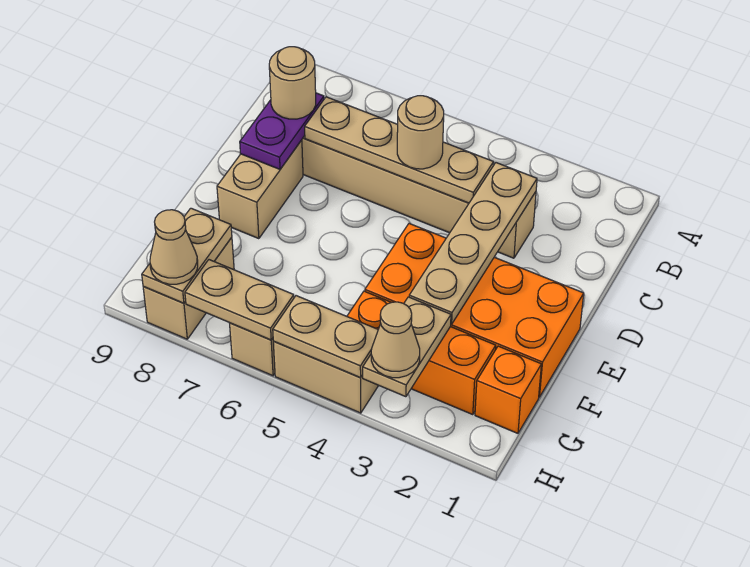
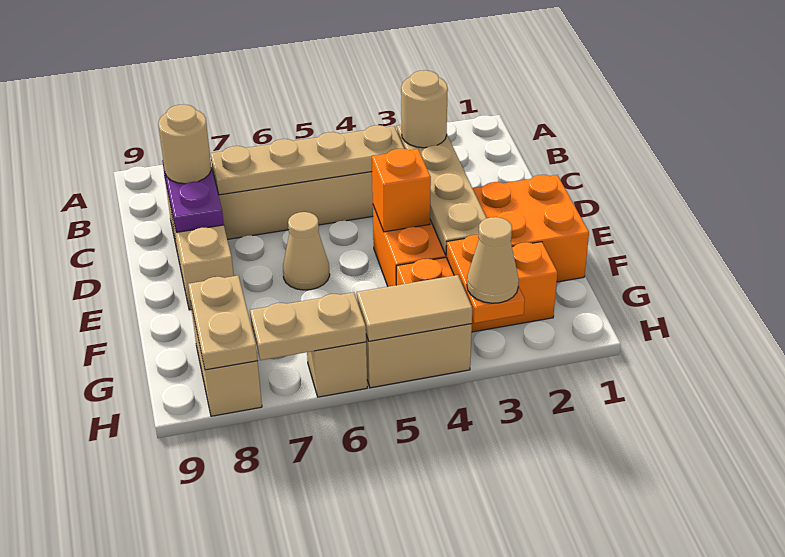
tan round brick C5 level 3 -> tan round brick C3 level 3
orange brick G1 level 1 -> orange brick E4 level 2
tan plate G3:H3 level 2 -> orange plate G3:H3 level 2
tan plate H4:H5 level 2 -> tan tile H4:H5 level 2
tan cone H8 level 3 -> tan cone E6 level 1

